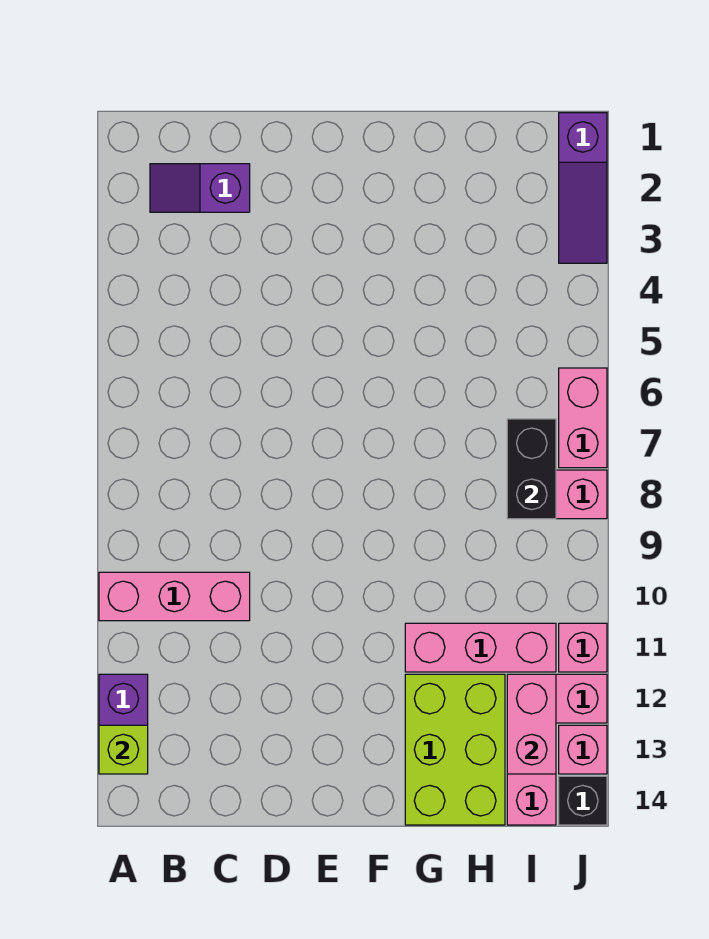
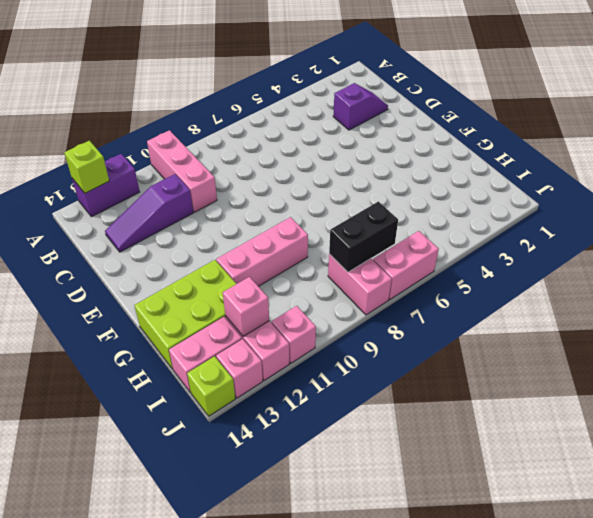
purple slope B2:C2 level 1 top C -> purple slope C2:C3 level 1 top 3
pink brick G11:I11 level 1 -> pink brick G9:G11 level 1
pink brick I12:I13 level 2 -> pink brick I12 level 2
purple slope J1:J3 level 1 top 1 -> purple slope C11:C13 level 1 top 11
black brick J14 level 1 -> lime brick J14 level 1

